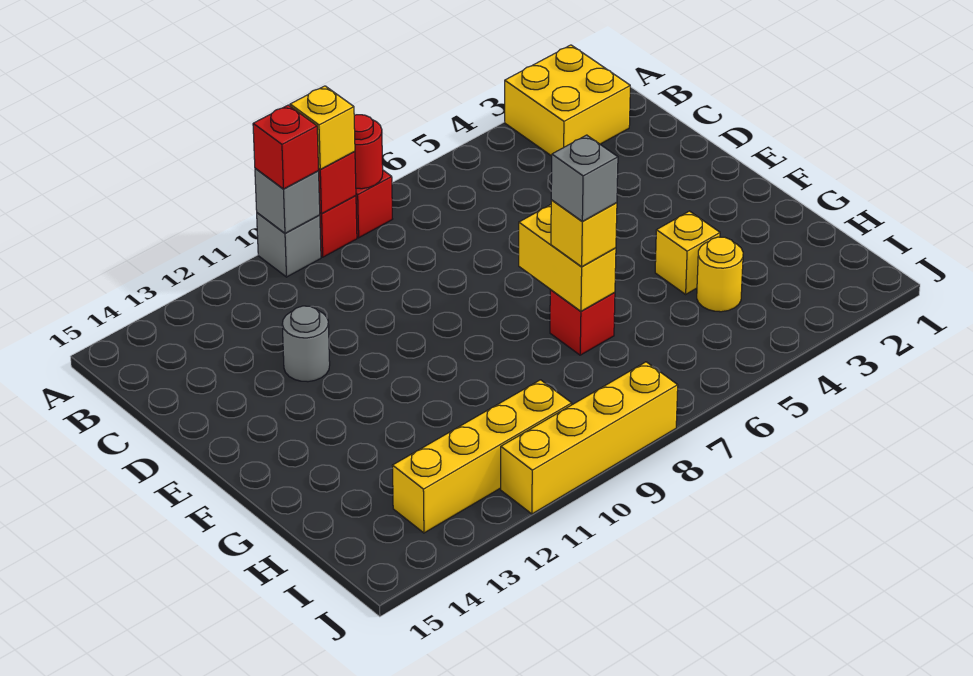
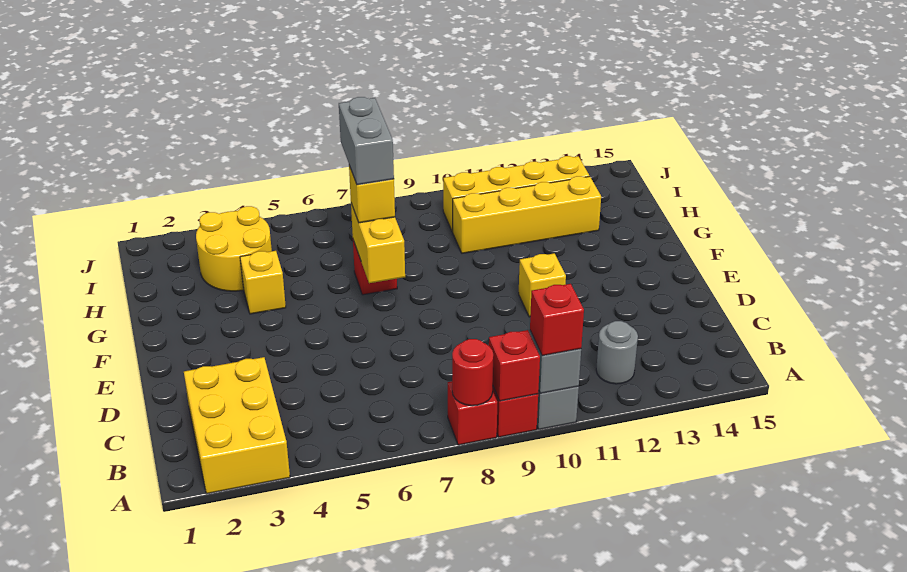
yellow brick A2:B3 level 1 -> yellow brick A2:C3 level 1
yellow brick A9 level 3 -> yellow brick E11 level 1
grey round brick D12 level 1 -> grey round brick B12 level 1
grey brick G7 level 4 -> grey brick G7:H7 level 4
yellow round brick H4 level 1 -> yellow round brick H3:I4 level 1
yellow brick J8:J11 level 1 -> yellow brick H10:H13 level 1

